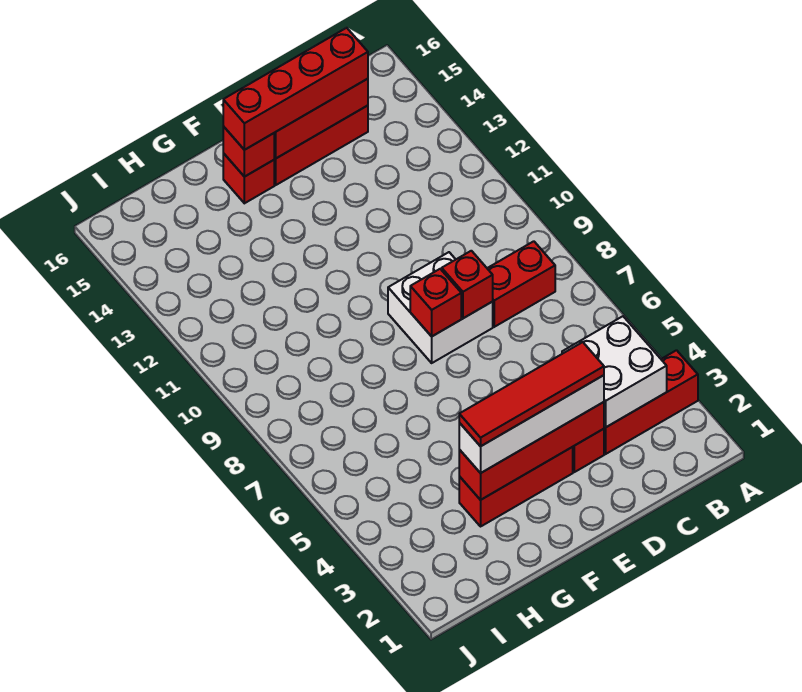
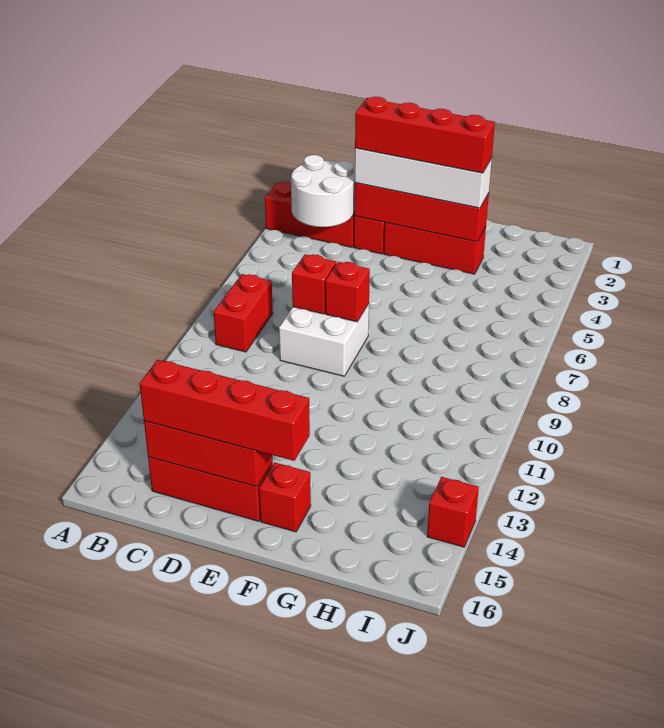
white brick B3:C4 level 2 -> white round brick B3:C4 level 2
red brick B8:C8 level 1 -> red brick B8:B9 level 1
red tile D3:G3 level 4 -> red brick D3:G3 level 4
red brick F15 level 2 -> red brick J14 level 1

